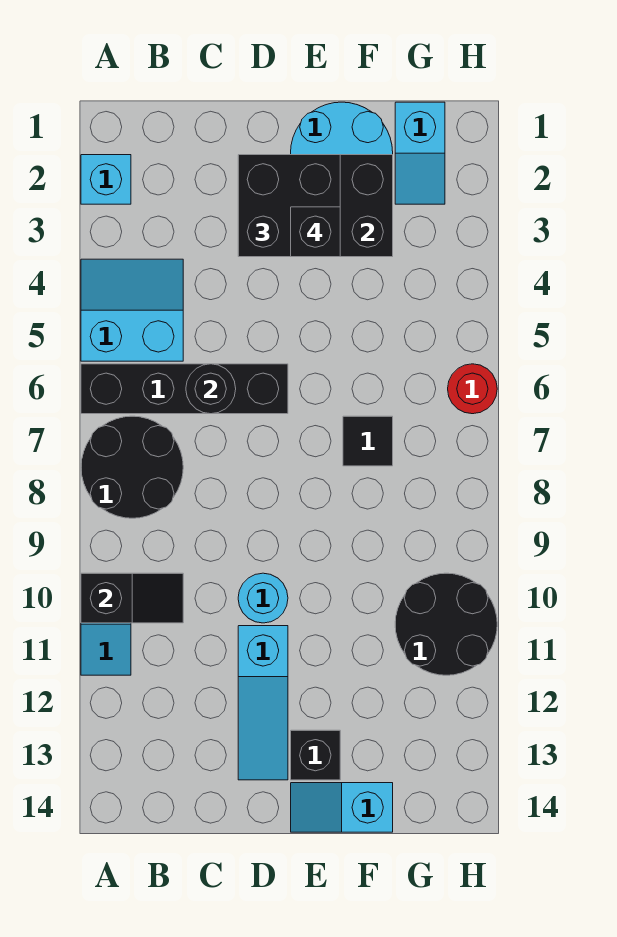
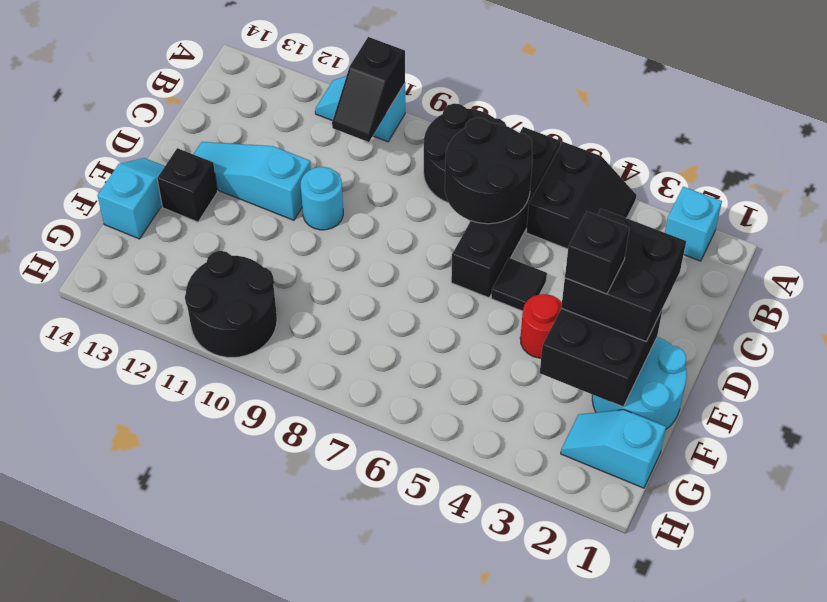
cyan slope A4:B5 level 1 top 5 -> black slope A4:B5 level 1 top 5
black round brick C6 level 2 -> black round brick B6:C7 level 2
black tile F7 level 1 -> black tile D5 level 1
red round brick H6 level 1 -> red round brick E4 level 1

